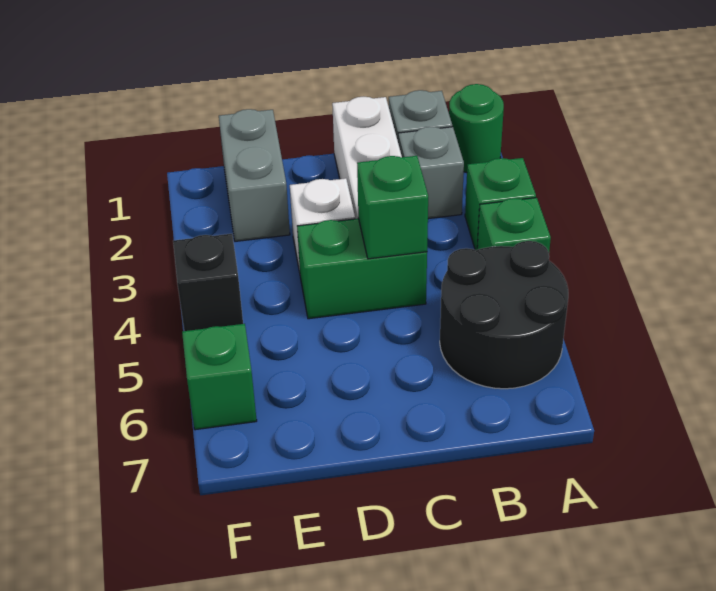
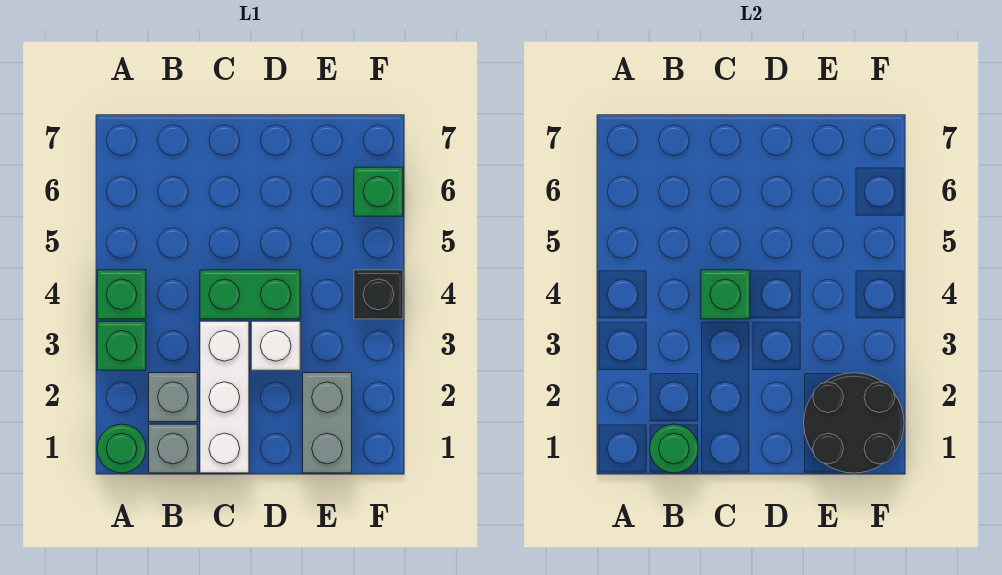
black round brick A5:B6 level 1 -> black round brick E1:F2 level 2
none -> green round brick B1 level 2

